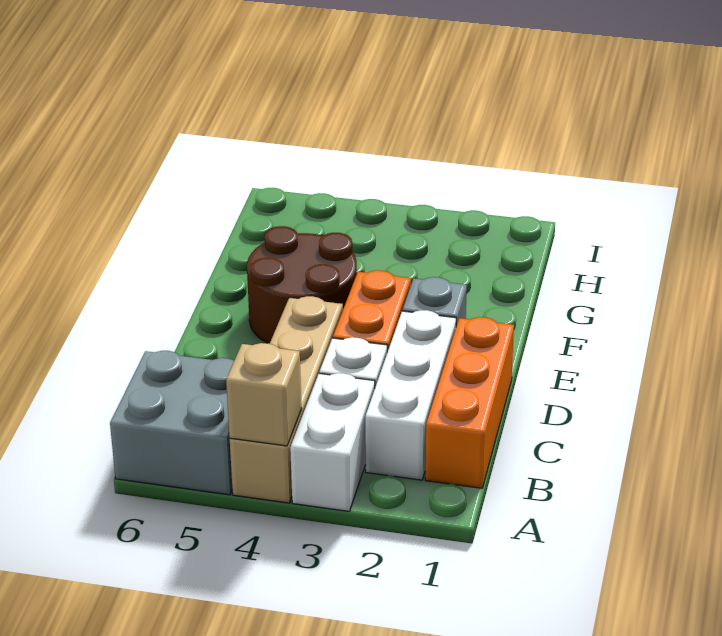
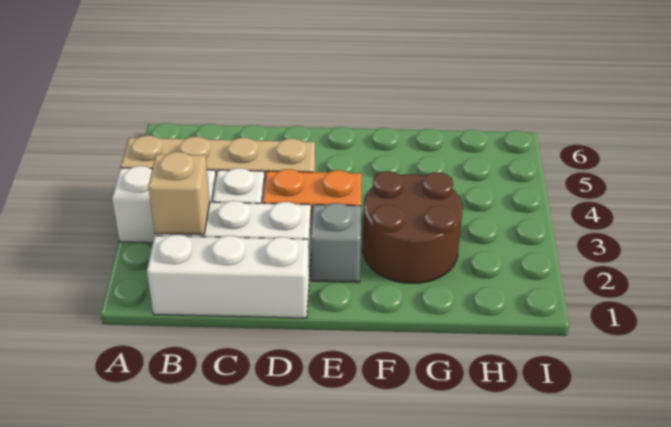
tan brick A4 level 2 -> tan brick B2 level 2
grey brick A5:B6 level 1 -> none
orange brick B1:D1 level 1 -> white brick B1:D1 level 1
brown round brick E4:F5 level 1 -> brown round brick F2:G3 level 1

